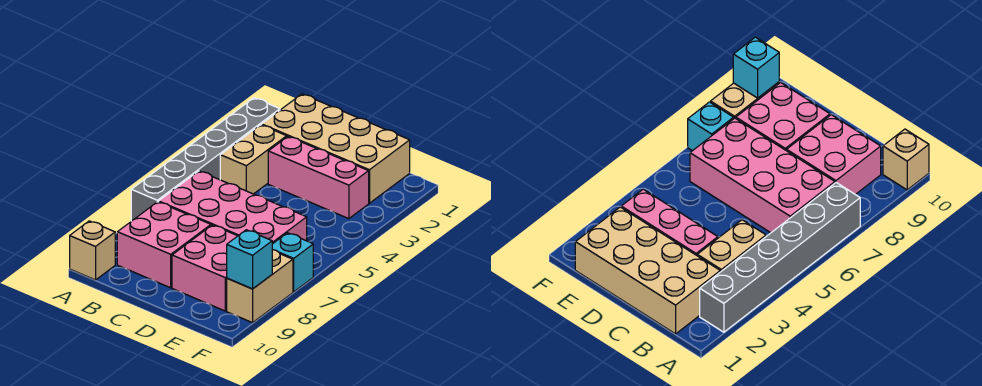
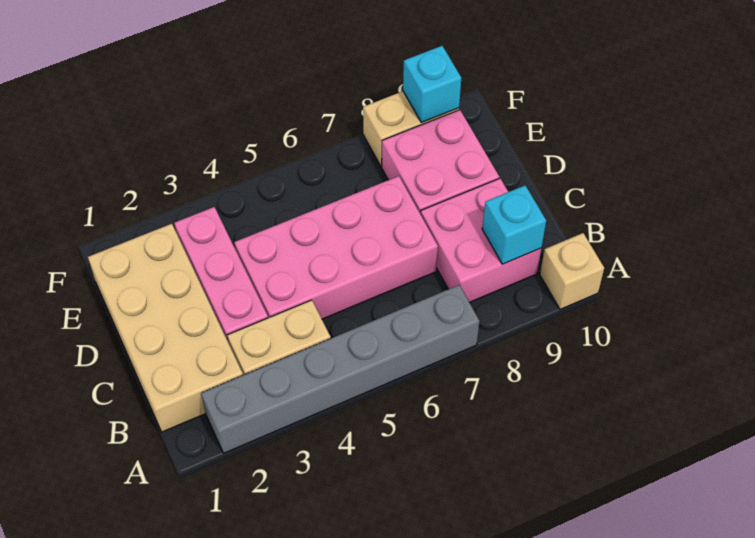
pink brick B6:E7 level 1 -> pink brick C4:D7 level 1
cyan brick F7 level 1 -> cyan brick B9 level 2

